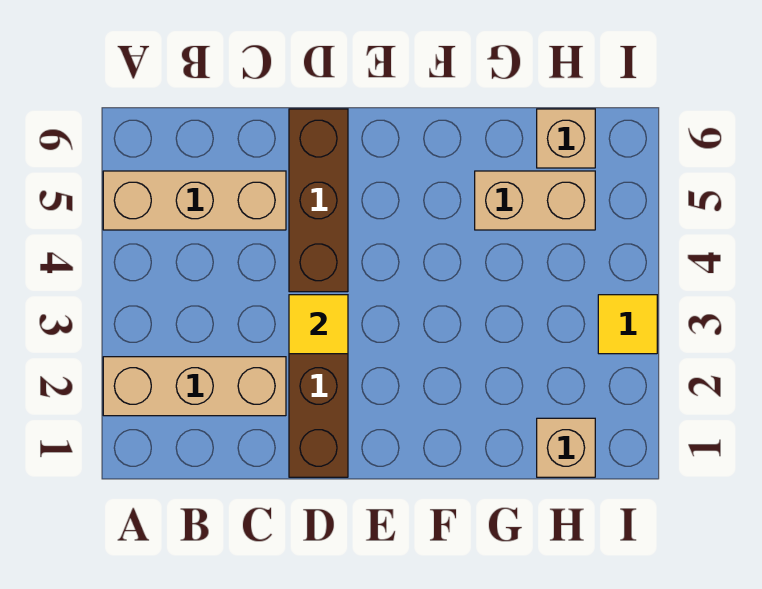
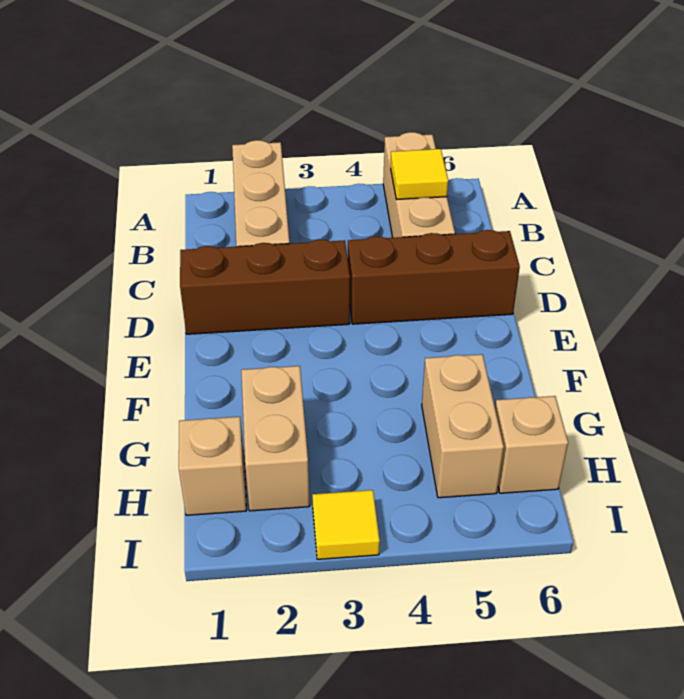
yellow tile D3 level 2 -> yellow tile B5 level 2
none -> tan brick G2:H2 level 1

